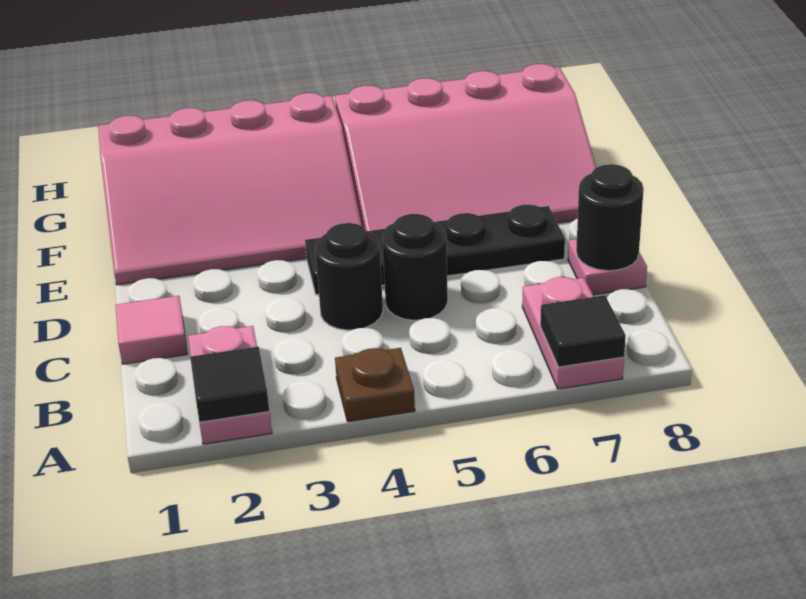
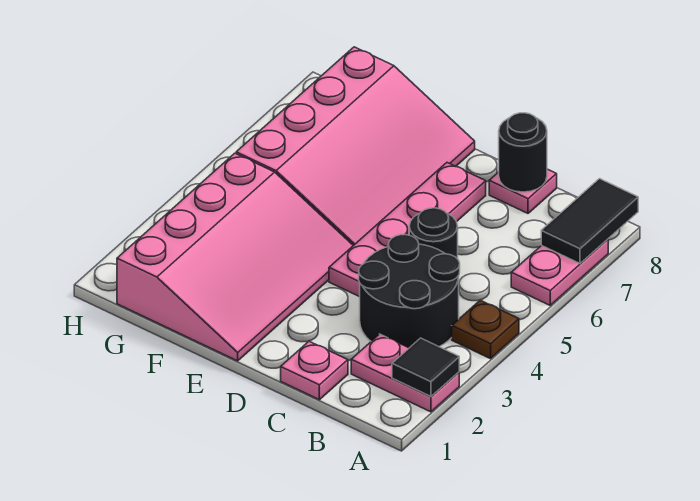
pink plate A7:B7 level 1 -> pink plate A6:A7 level 1
black tile A7 level 2 -> black tile A7:A8 level 2
pink tile C1 level 1 -> pink plate C1 level 1
black round brick C4 level 1 -> black round brick B3:C4 level 1
black plate D4:D7 level 1 -> pink plate D4:D7 level 1

